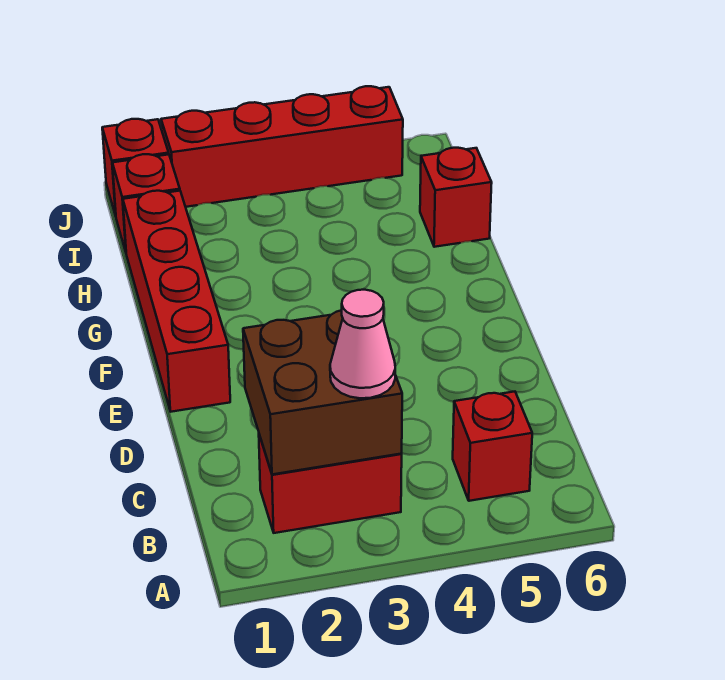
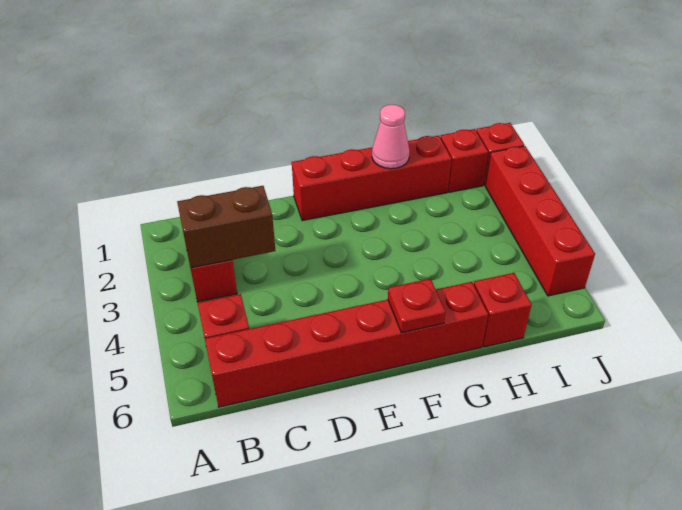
brown brick B2:C3 level 2 -> brown brick B3:C3 level 2
pink cone B3 level 3 -> pink cone G1 level 2
none -> red brick B6:G6 level 1
none -> red plate F6 level 2

